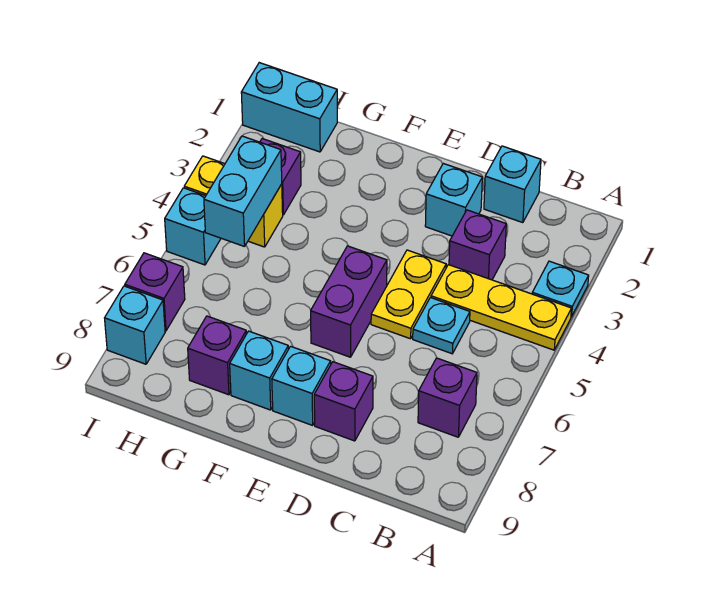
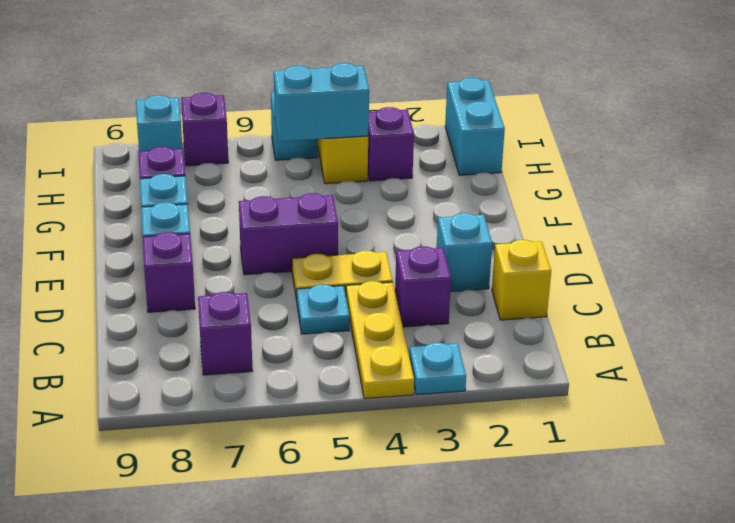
cyan brick C1 level 1 -> yellow brick C1 level 1

